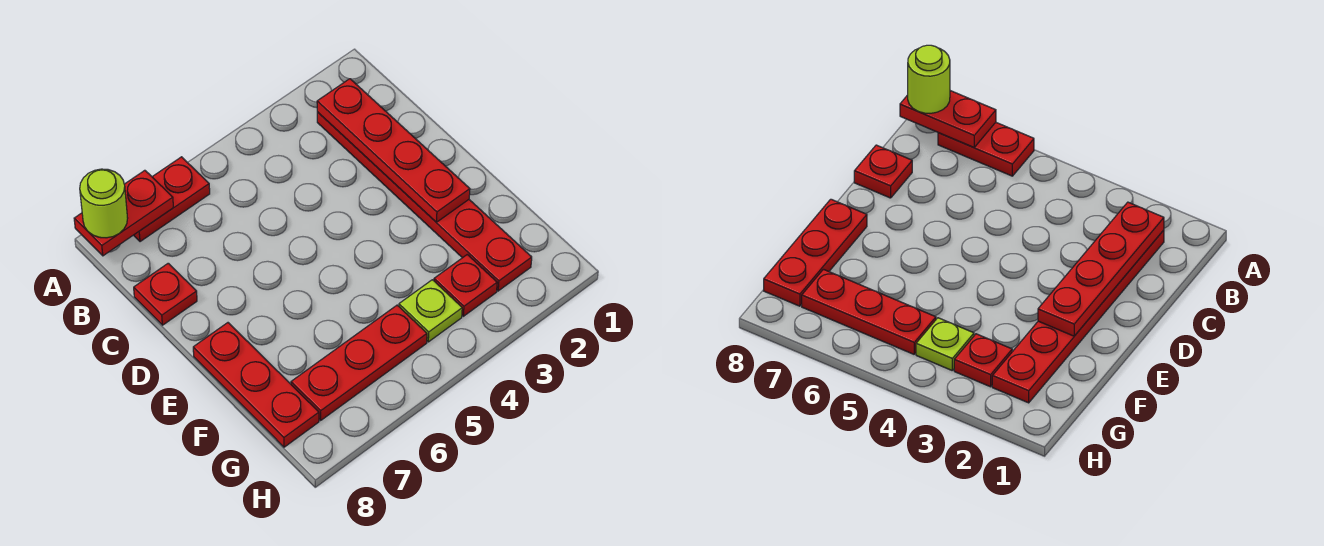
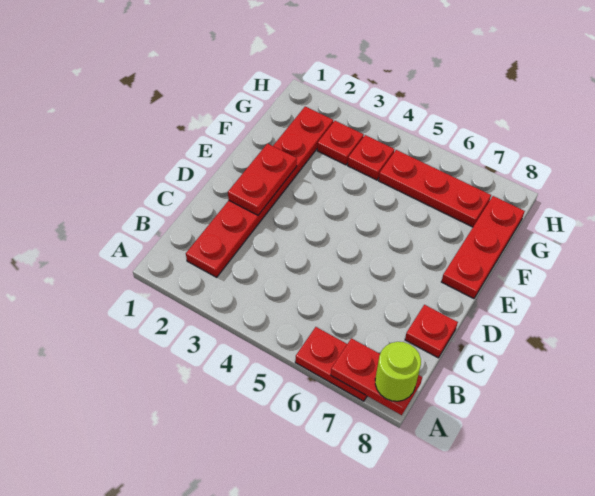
red plate B2:E2 level 2 -> red plate D2:E2 level 2
lime plate G4 level 1 -> red plate G4 level 1

